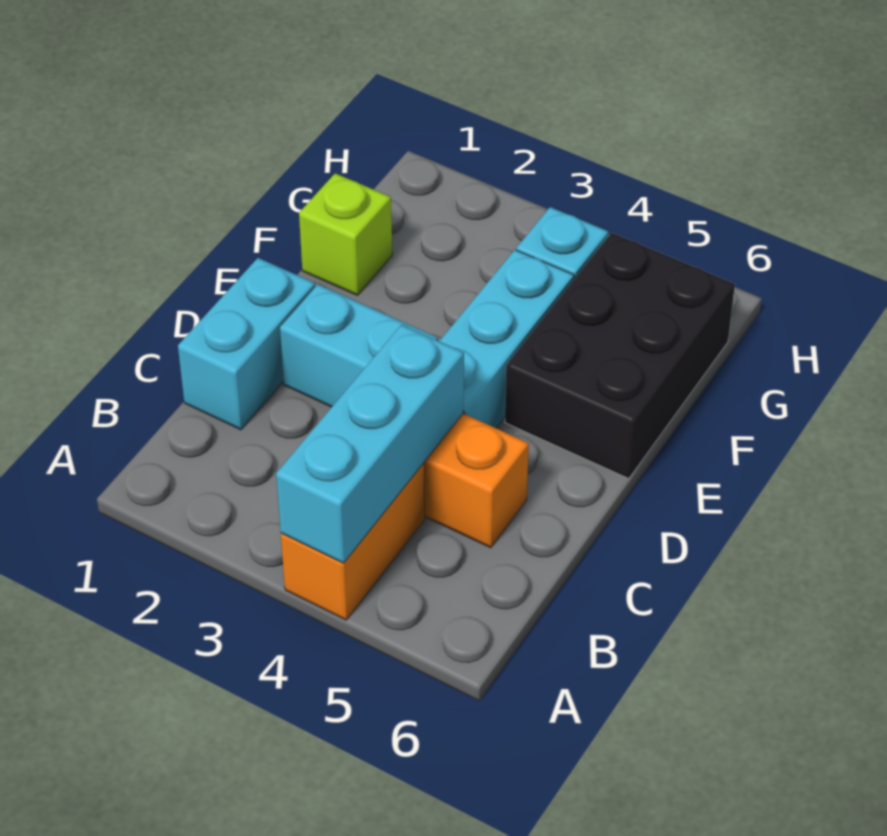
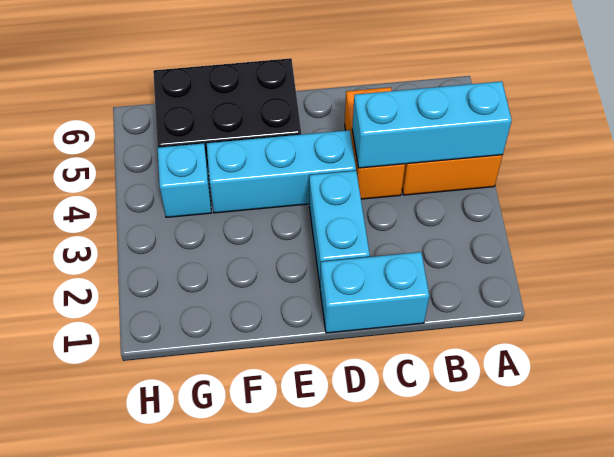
lime brick F1 level 1 -> none

